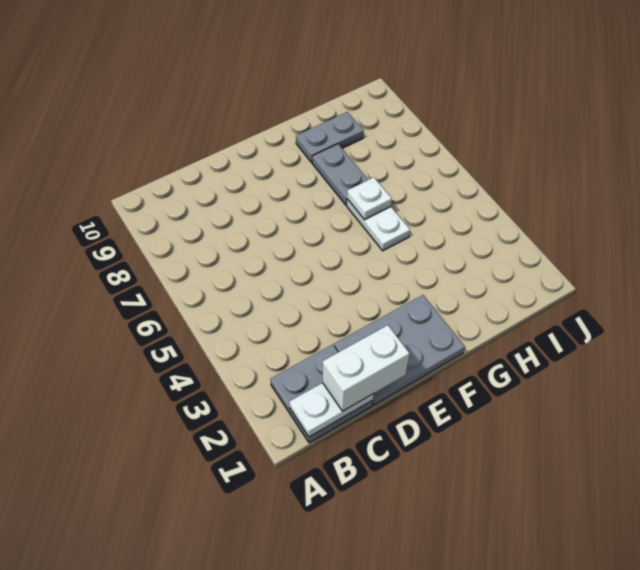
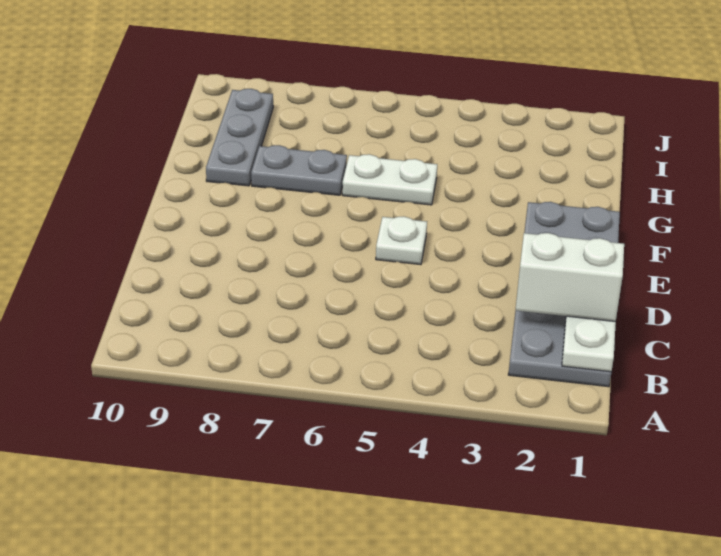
white brick C1:D1 level 3 -> white brick C1:C2 level 3
white plate G6 level 2 -> white plate E5 level 1
grey plate G9:H9 level 1 -> grey plate G9:I9 level 1

